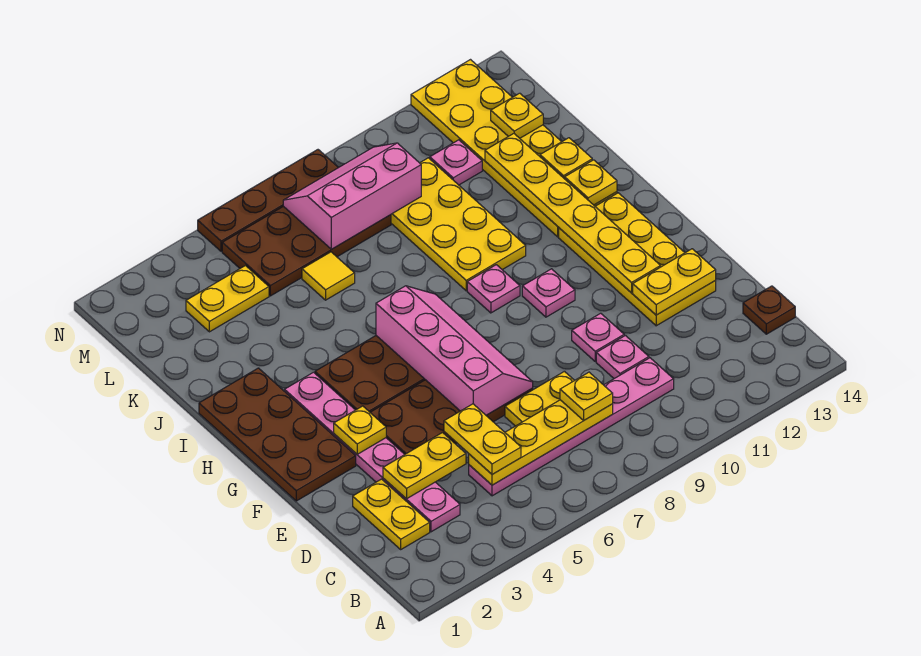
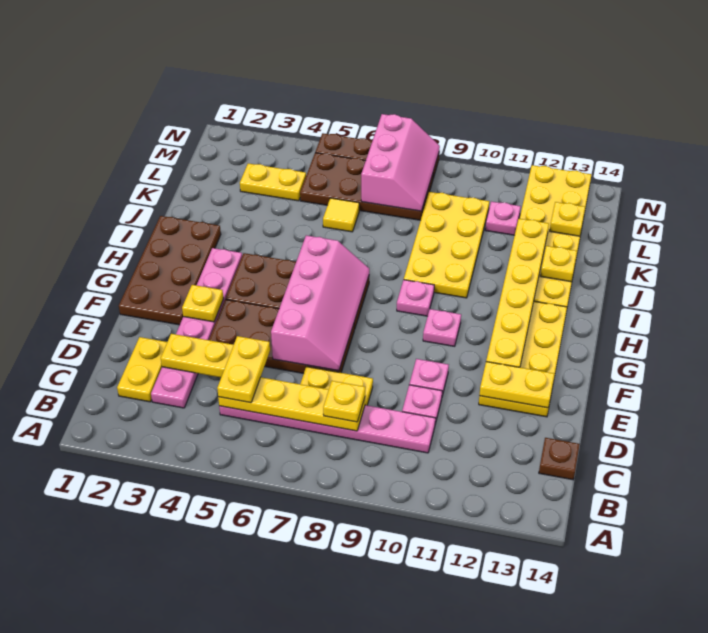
yellow plate I13 level 2 -> none
pink slope L7:M9 level 2 top L -> pink slope L7:N8 level 2 top 7

